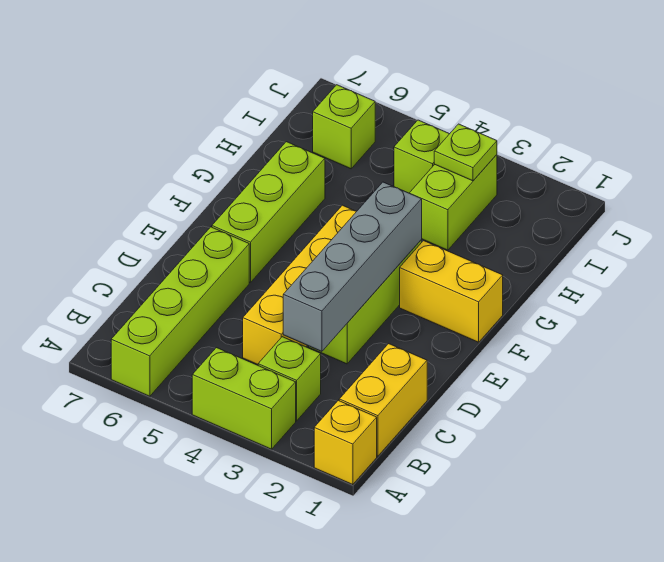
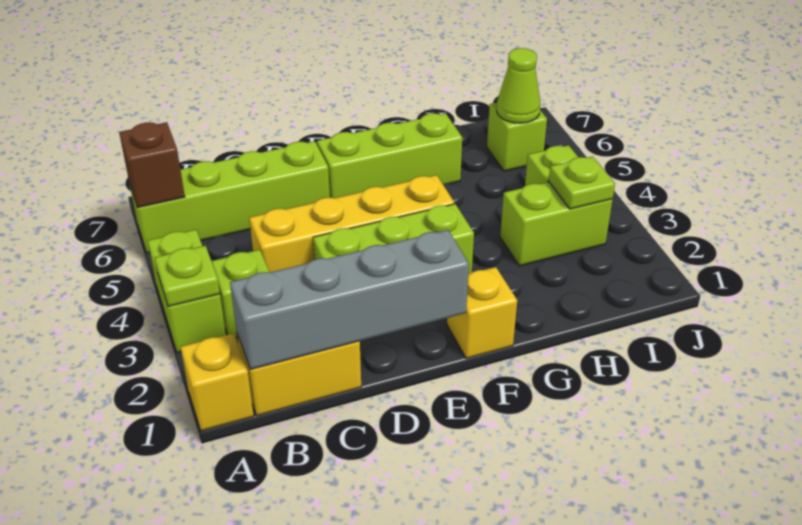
none -> lime plate A3 level 2
none -> brown brick A6 level 2
grey brick C3:F3 level 2 -> grey brick B1:E1 level 2
yellow brick F1:F2 level 1 -> yellow brick F1 level 1
none -> lime cone I6 level 2

